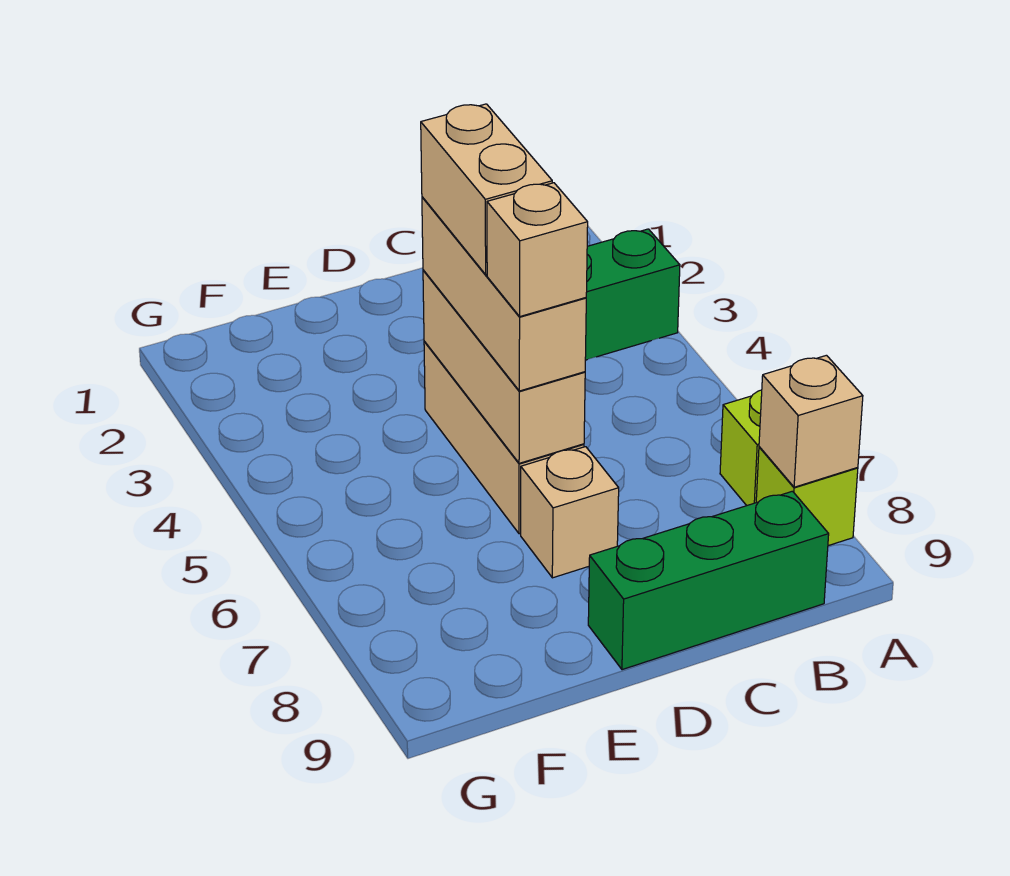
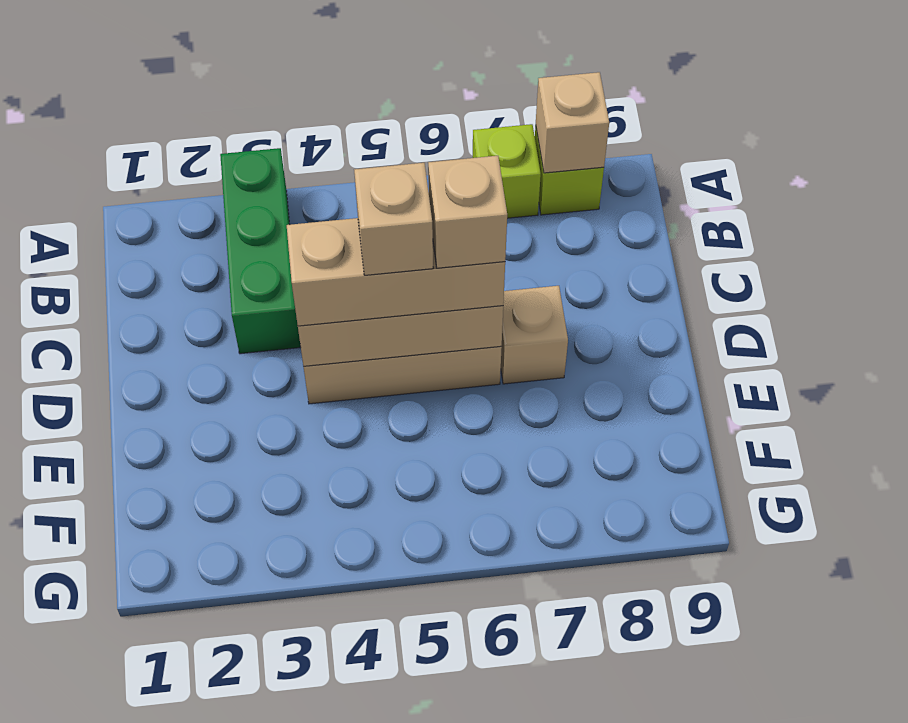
green brick B9:D9 level 1 -> none
tan brick D4:D5 level 4 -> tan brick D5 level 4

